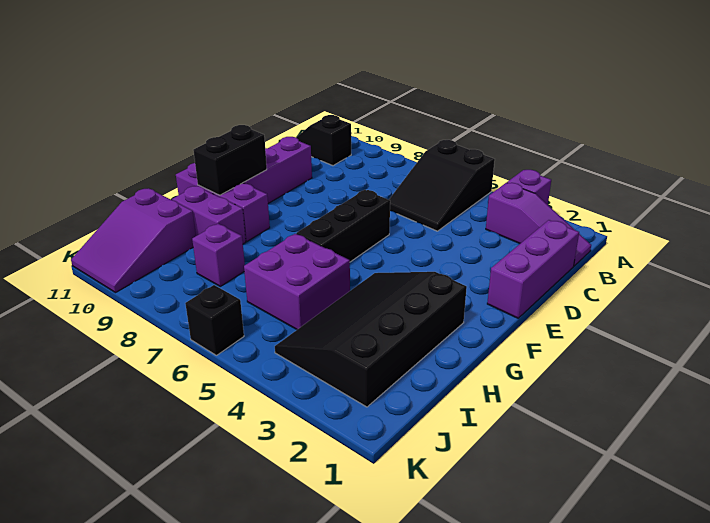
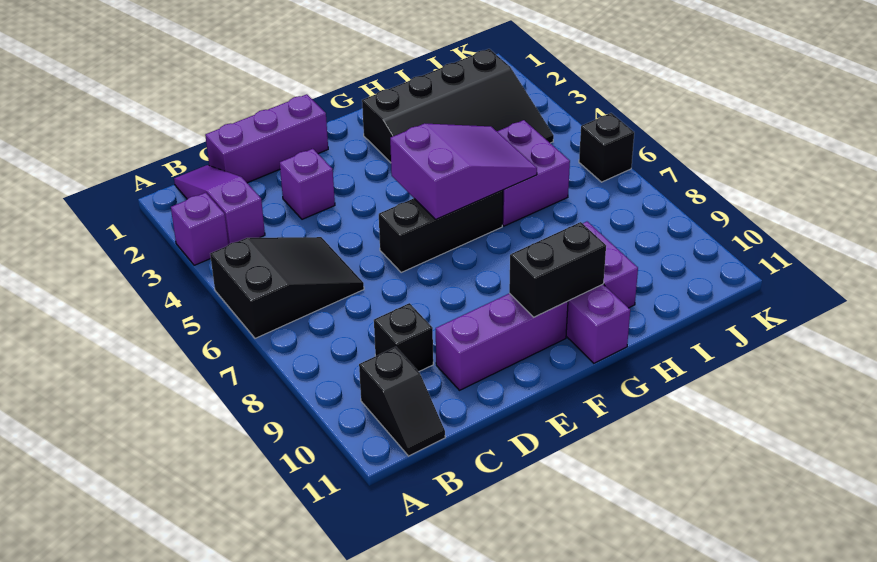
none -> black brick C9 level 1
purple brick I8 level 1 -> purple brick D3 level 1
purple slope I10:K11 level 1 top I -> purple slope F5:H6 level 2 top F

